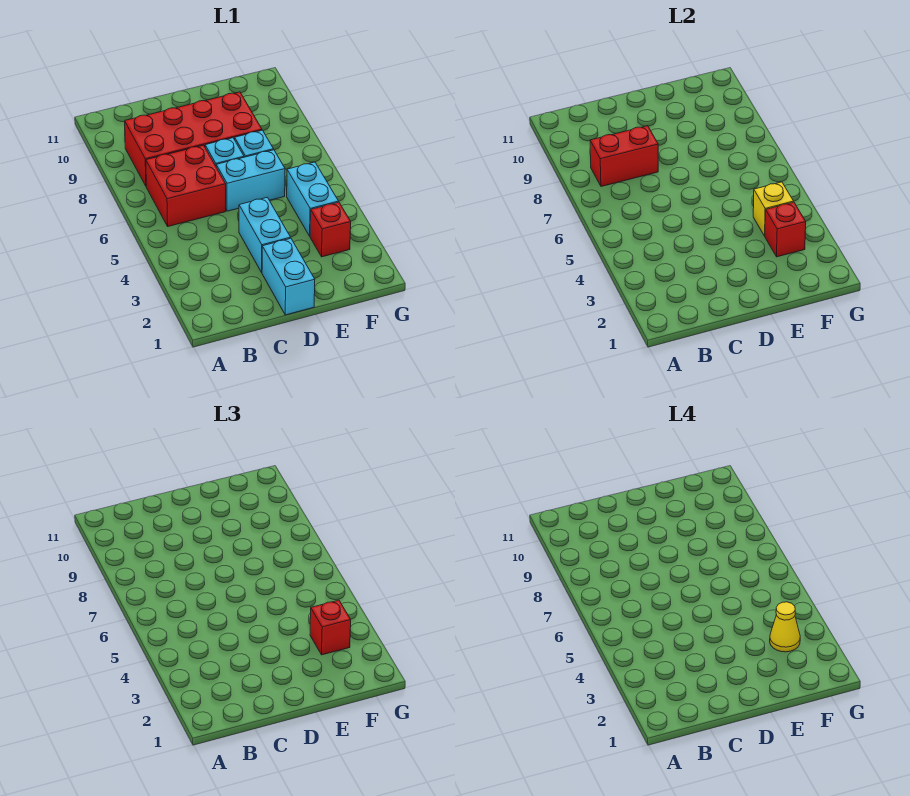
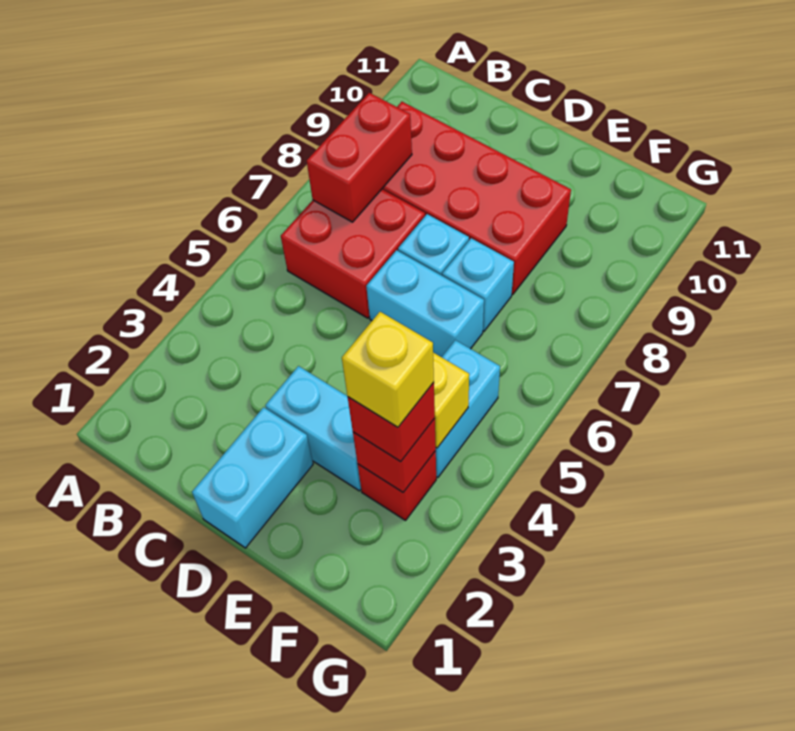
red brick B8:C8 level 2 -> red brick B7:B8 level 2
cyan brick D3:D4 level 1 -> cyan brick D3:E3 level 1
yellow cone F3 level 4 -> yellow brick F3 level 4

